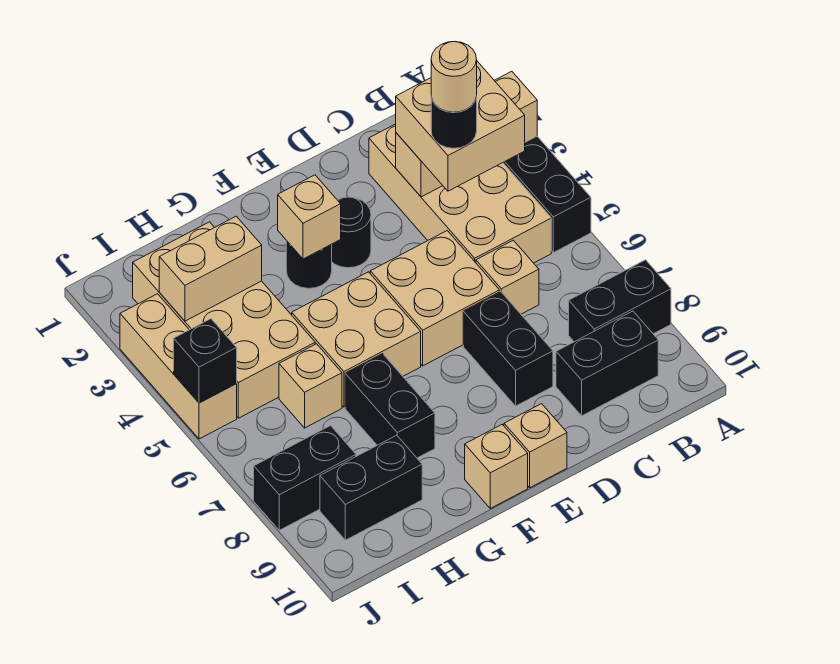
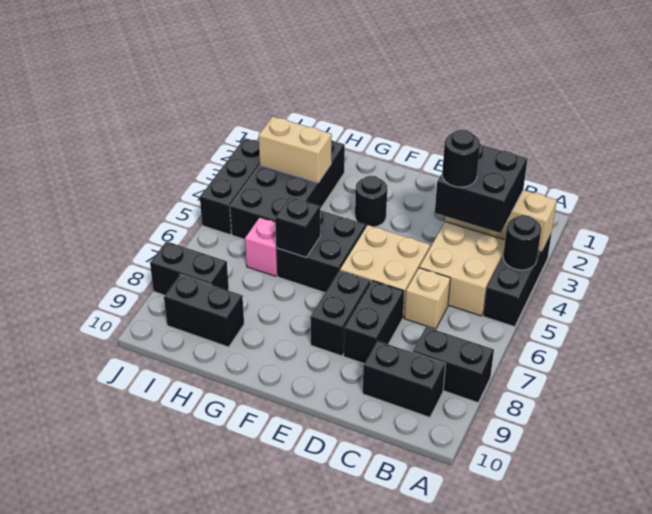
tan brick B3:C4 level 3 -> black brick B3:C4 level 3
tan round brick C4 level 5 -> none
black round brick E3 level 1 -> black round brick A4 level 2
tan brick E10 level 1 -> none
tan brick F3 level 2 -> none
tan brick F5:G6 level 1 -> black brick F5:G6 level 1
tan brick F10 level 1 -> none
black brick G7:G8 level 1 -> black brick E7:E8 level 1
tan brick H2:I5 level 1 -> black brick H2:I5 level 1
tan brick H6 level 1 -> pink brick H6 level 1
tan brick J3:J5 level 1 -> black brick J3:J5 level 1
black brick J5 level 2 -> black brick G6 level 2

